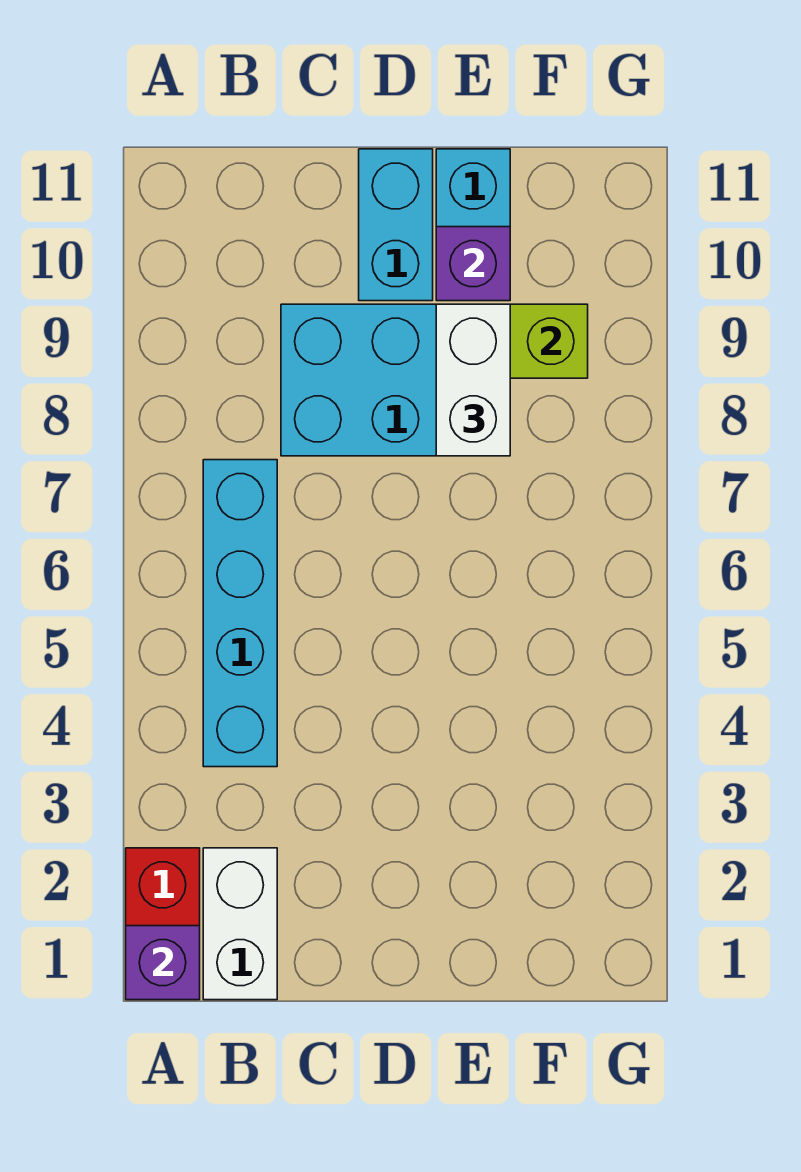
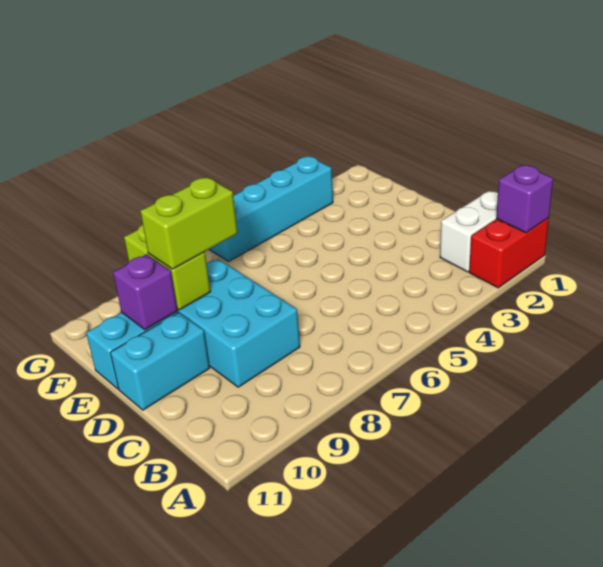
cyan brick B4:B7 level 1 -> cyan brick G3:G6 level 1
white brick E8:E9 level 3 -> lime brick E8:E9 level 3

